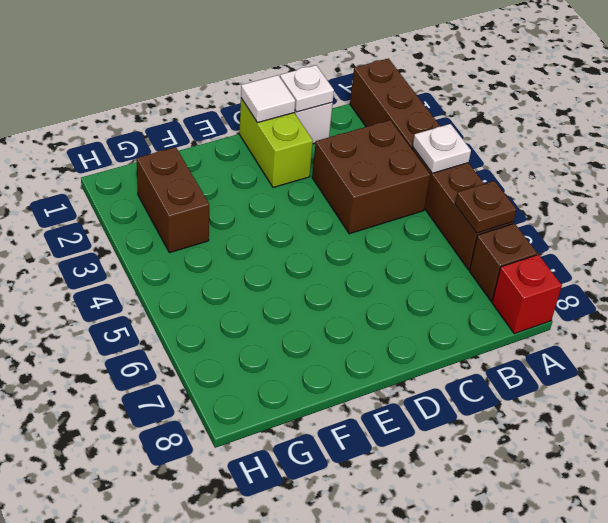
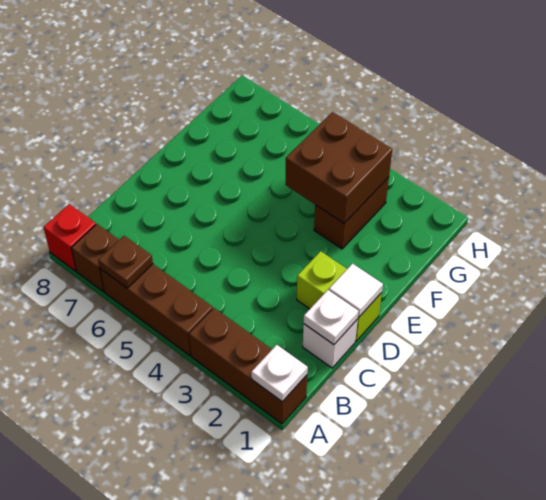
white plate A4 level 2 -> white plate A1 level 2
brown brick B3:C4 level 1 -> brown brick F3:G4 level 2
brown brick G2:G3 level 1 -> brown brick F3:G3 level 1

